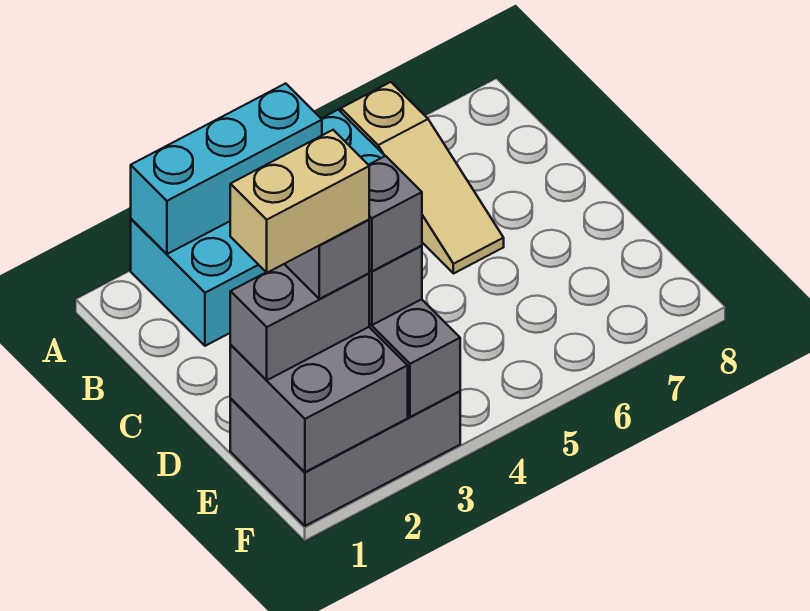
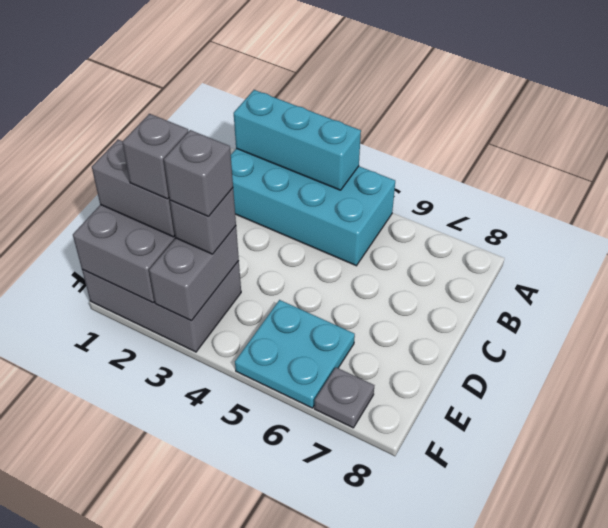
tan slope A6:C6 level 1 top A -> none
tan brick E1:E2 level 5 -> none
none -> cyan plate E5:F6 level 1
none -> grey plate F7 level 1

